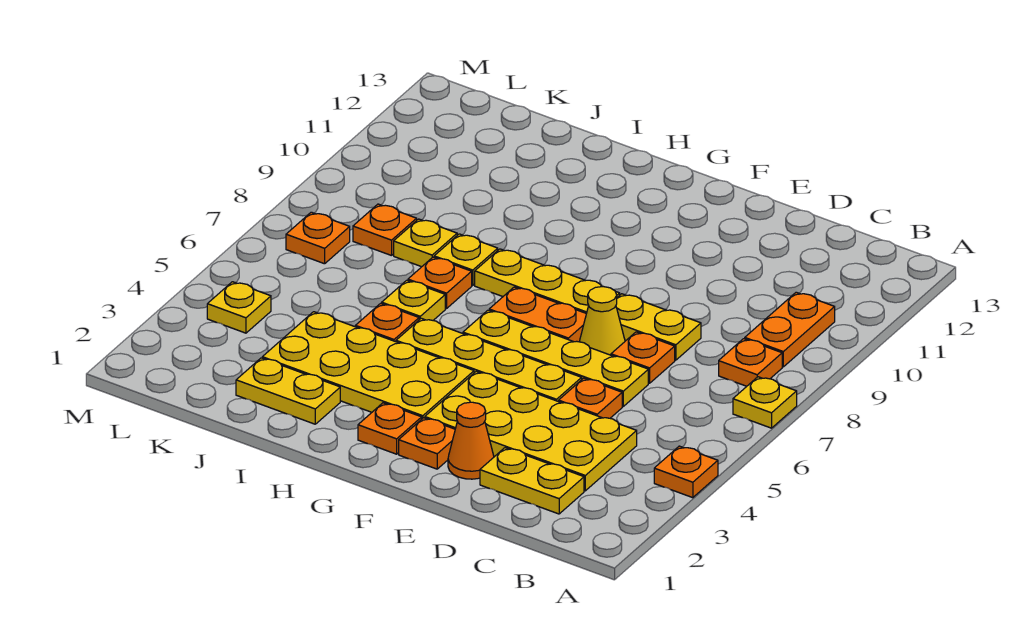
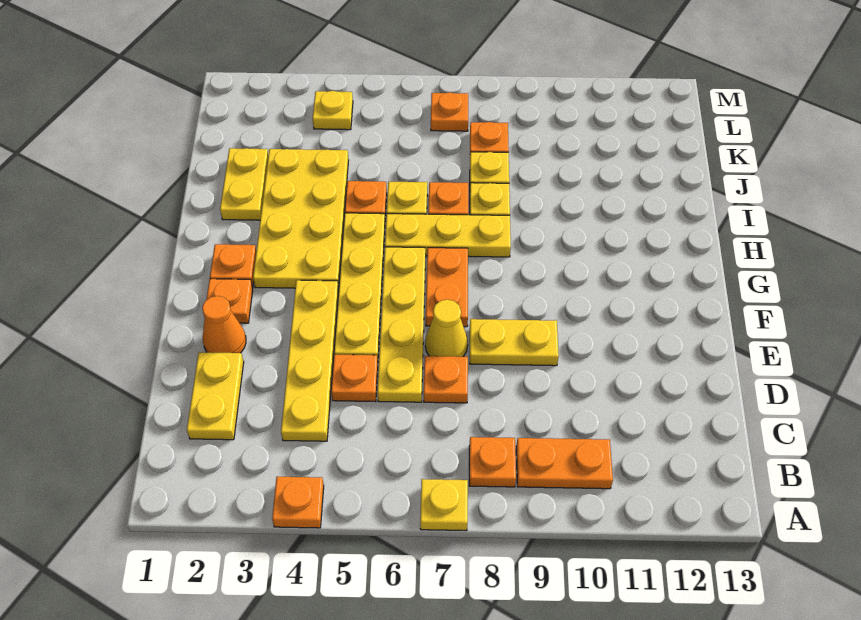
yellow plate C3:F4 level 1 -> yellow plate C4:F4 level 1
yellow plate D8:E8 level 1 -> yellow plate E8:E9 level 1
yellow plate F8:H8 level 1 -> yellow plate H6:H8 level 1

